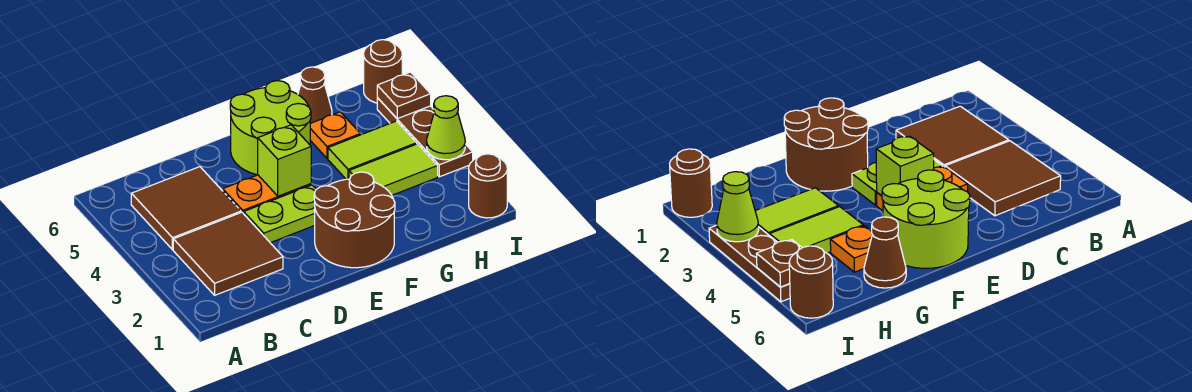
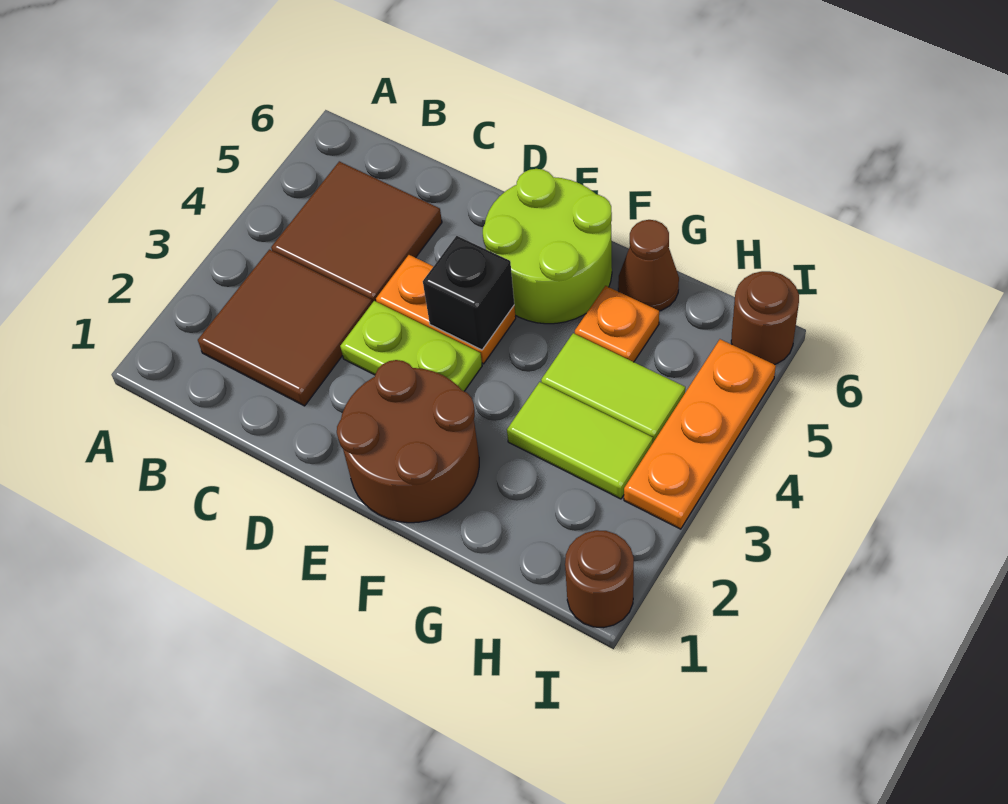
lime brick E4 level 2 -> black brick E4 level 2
brown plate I3:I5 level 1 -> orange plate I3:I5 level 1
lime cone I3 level 2 -> none
brown plate I5 level 2 -> none

